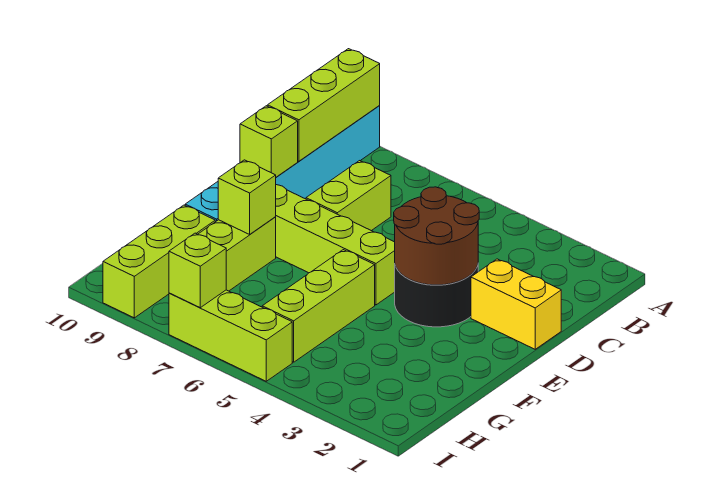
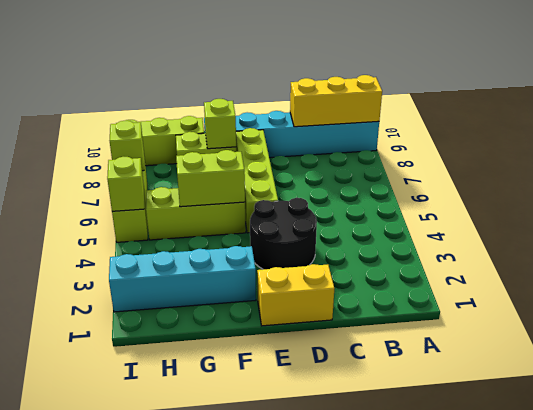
lime brick A9:C9 level 2 -> yellow brick A9:C9 level 2
lime brick C7:D7 level 1 -> lime brick F5:G5 level 2
yellow brick D1:D2 level 1 -> yellow brick D1:E1 level 1
brown round brick D3:E4 level 2 -> none
lime brick D9 level 2 -> lime brick I5 level 2
none -> cyan brick F2:I2 level 1

